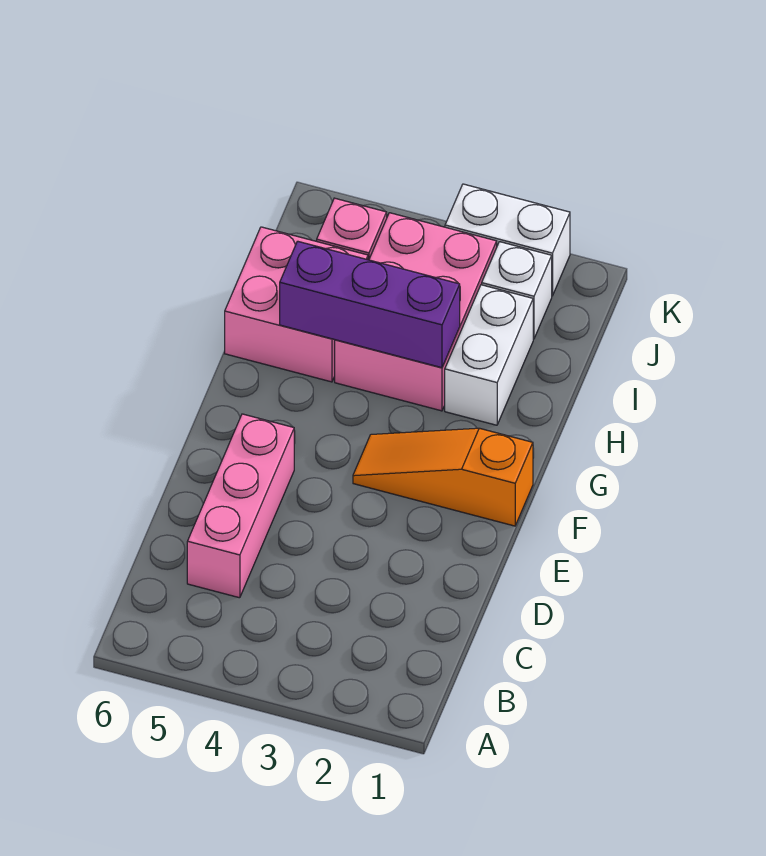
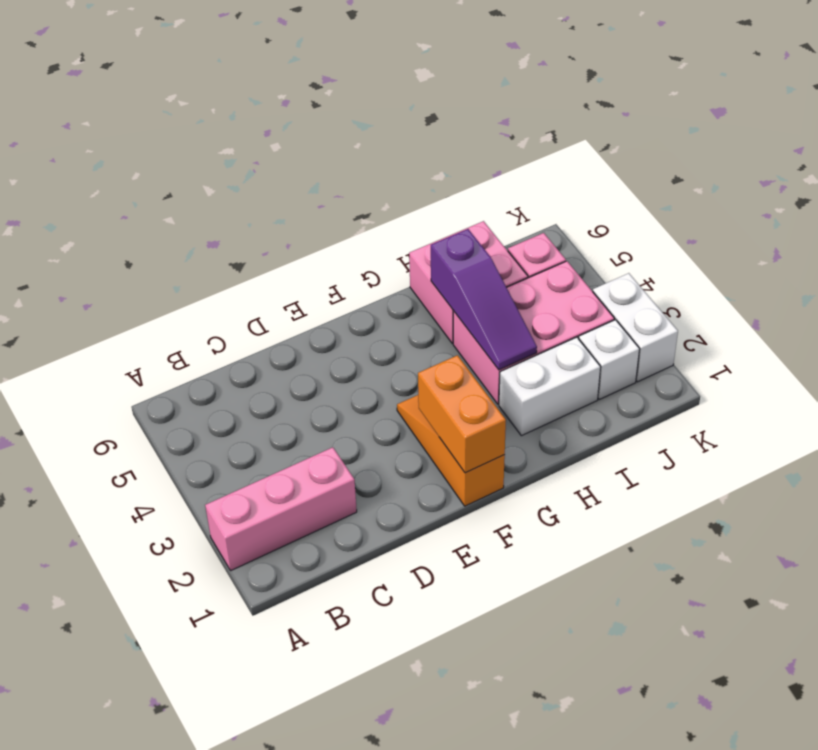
pink brick C5:E5 level 1 -> pink brick A2:C2 level 1
none -> orange brick F1:F2 level 2
purple brick H3:H5 level 2 -> purple slope H3:H5 level 2 top 5

